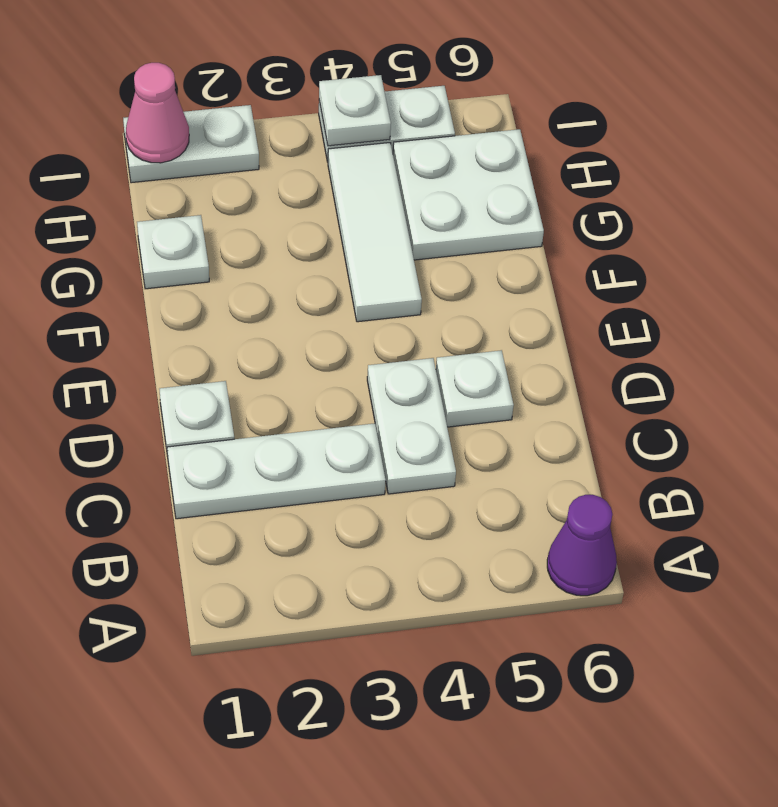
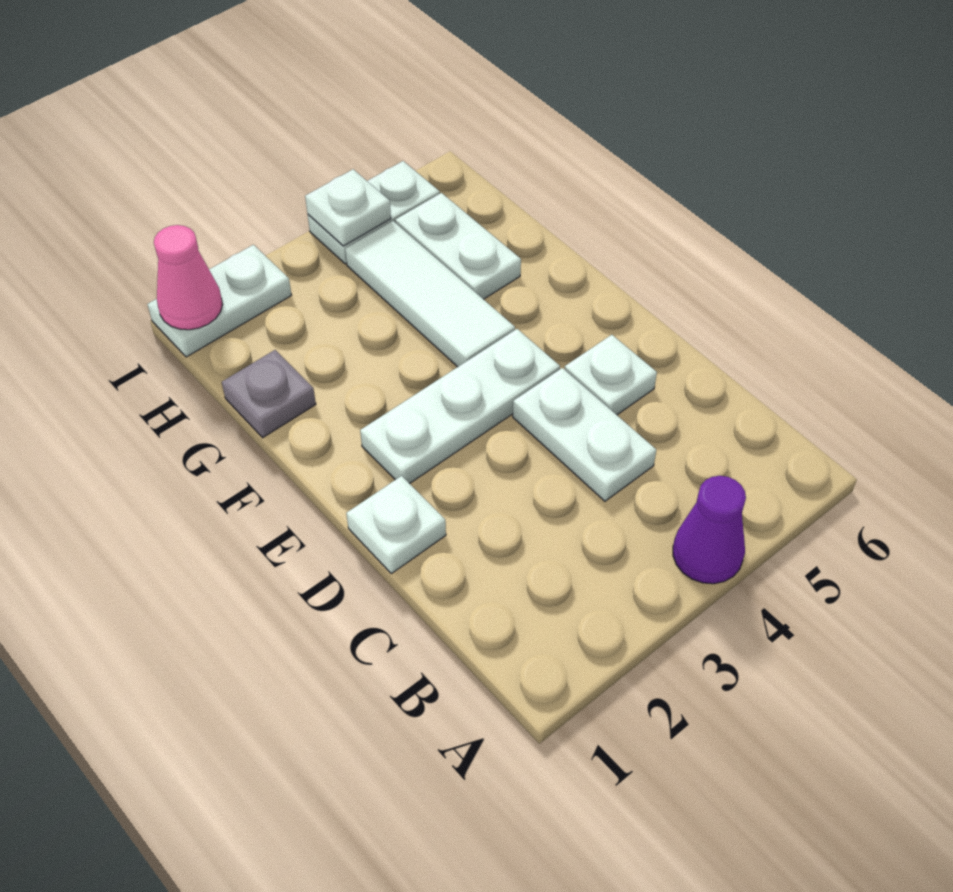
purple cone A6 level 1 -> purple cone A4 level 1
white plate C1:C3 level 1 -> white plate E2:E4 level 1
white plate G1 level 1 -> grey plate G1 level 1
white plate G5:H6 level 1 -> white plate G5:H5 level 1

